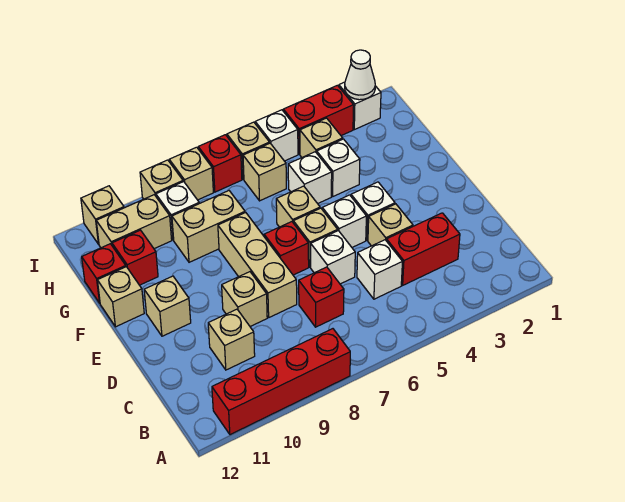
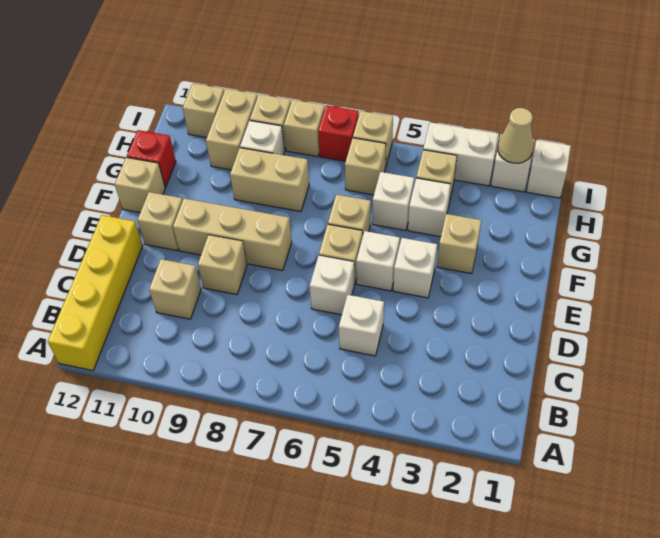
red brick A8:A11 level 1 -> none
none -> yellow brick A12:D12 level 1
red brick C3:C4 level 1 -> none
red brick C7 level 1 -> none
tan brick D4 level 1 -> tan brick F3 level 1
tan brick D8:F8 level 1 -> tan brick E8:E10 level 1
red brick E7 level 1 -> none
red brick G11 level 1 -> none
tan brick H10:H11 level 1 -> tan brick H10:I10 level 1
white cone I2 level 2 -> tan cone I2 level 2
red brick I3:I4 level 1 -> white brick I3:I4 level 1
white brick I5 level 1 -> white brick I1 level 1

